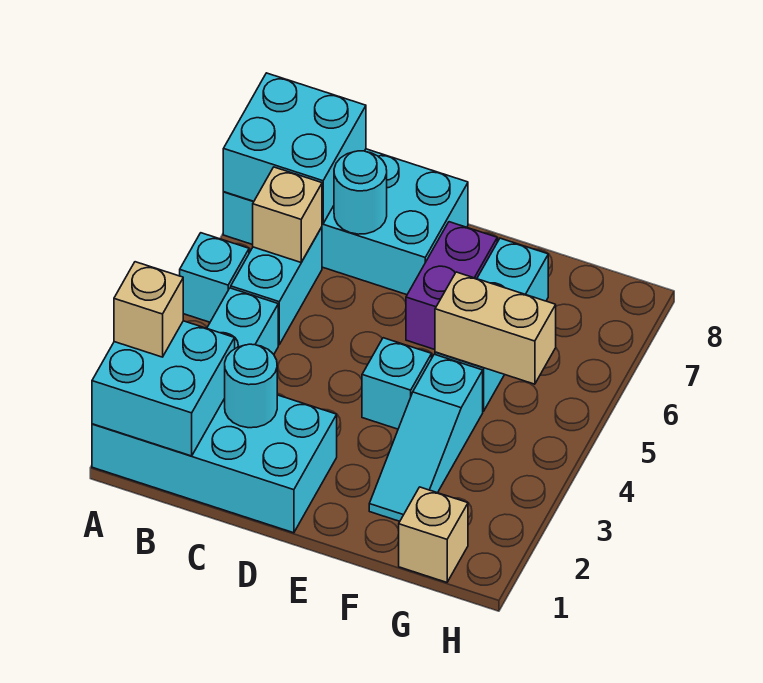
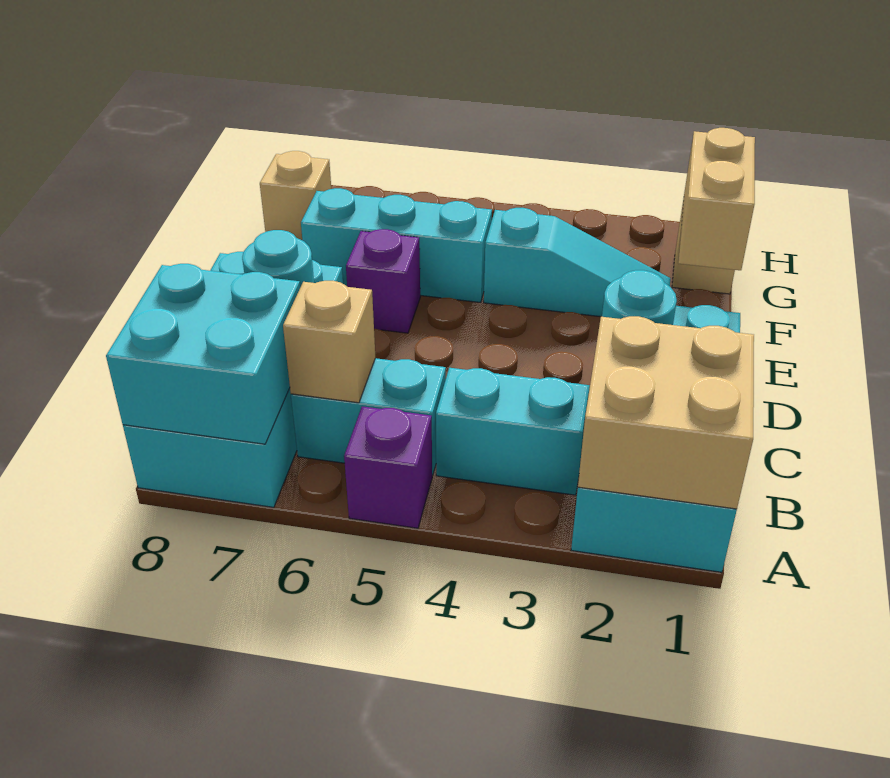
cyan brick A1:B2 level 2 -> tan brick A1:B2 level 2
tan brick A2 level 3 -> tan brick G8 level 1
cyan brick A5 level 1 -> purple brick A5 level 1
cyan brick E4 level 1 -> none
purple brick E6:E7 level 1 -> purple brick E6 level 1
tan brick F5:G5 level 2 -> tan brick F1:G1 level 2

